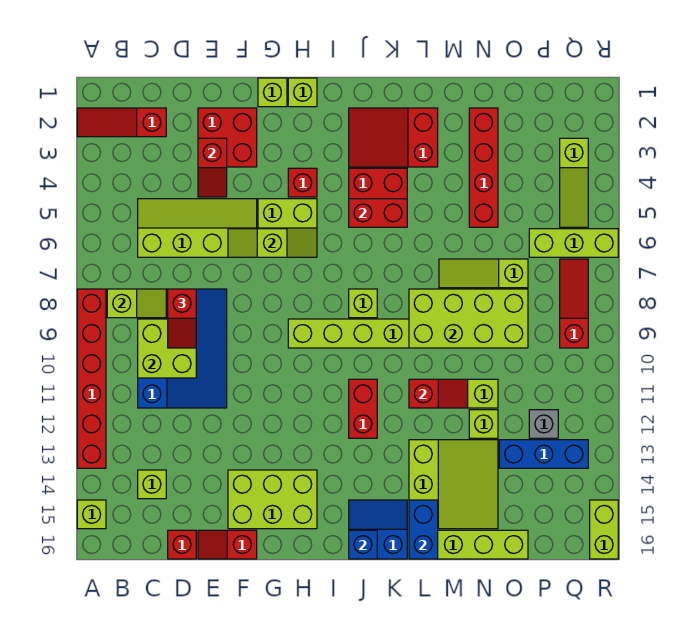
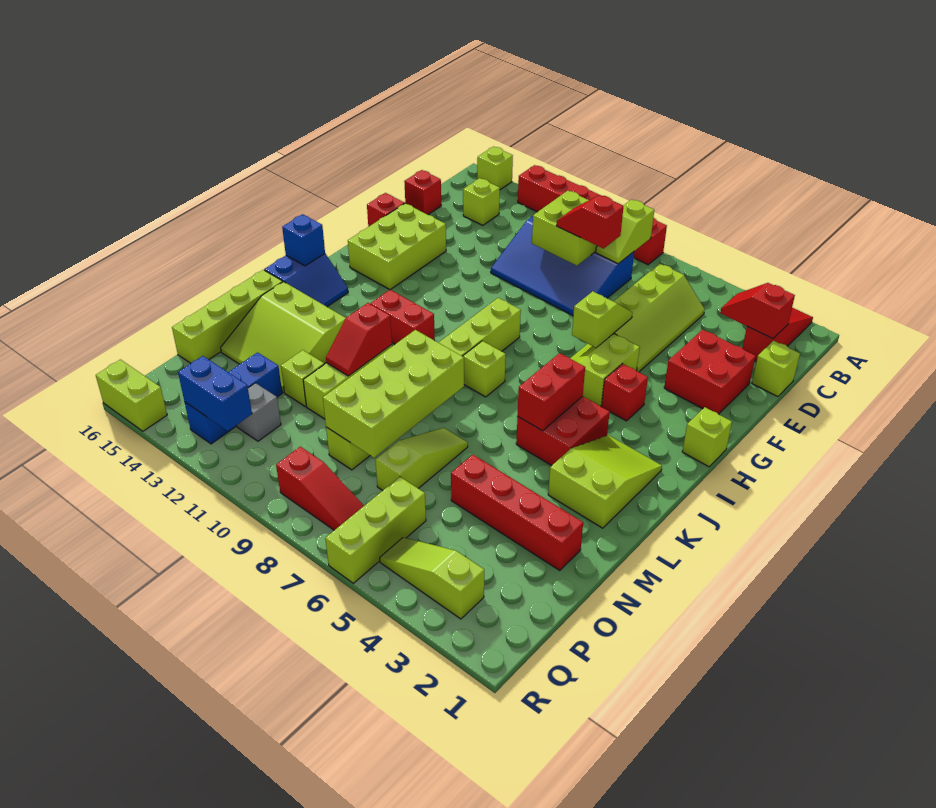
red slope E3:E4 level 2 top 3 -> red slope C2:C3 level 2 top 2
lime brick G1 level 1 -> lime brick D1 level 1
red slope J2:L3 level 1 top L -> lime slope J2:L3 level 1 top L
blue brick L15:L16 level 2 -> blue brick Q12:Q13 level 2

